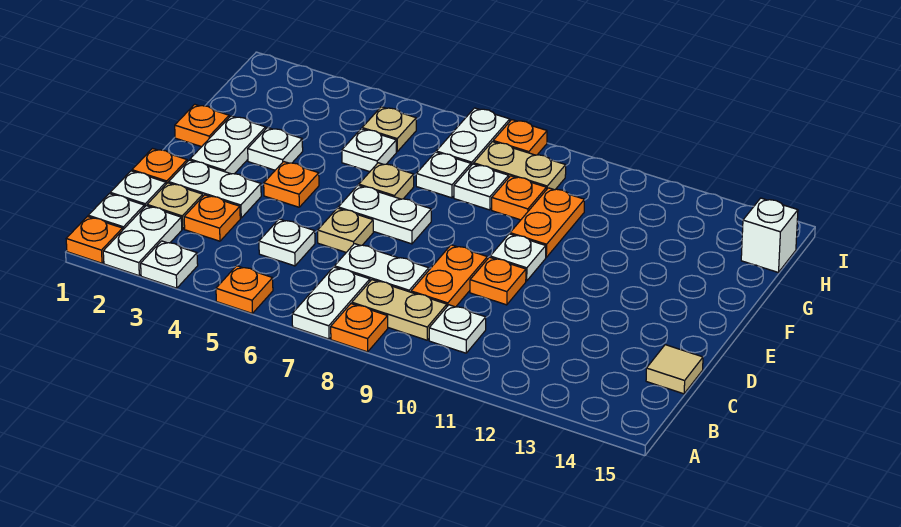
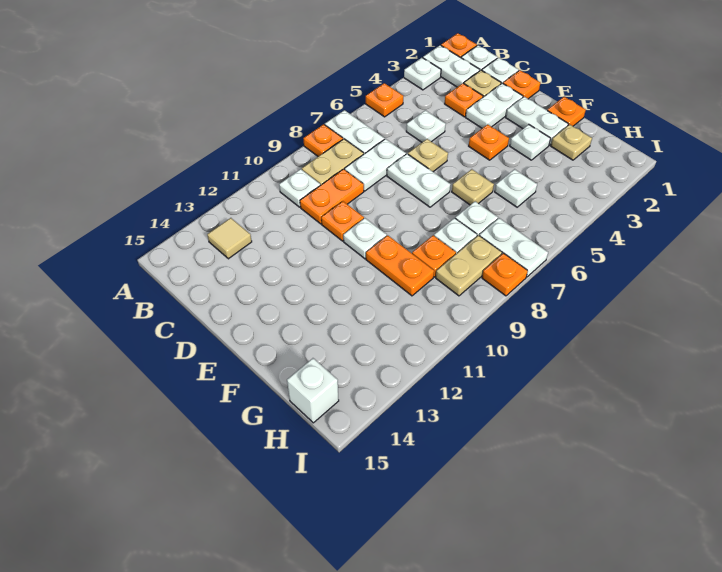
orange plate C9:D9 level 1 -> orange plate C9:C10 level 1
tan tile C15 level 1 -> tan tile B13 level 1
white plate E6:E7 level 1 -> white plate D7:E7 level 1
tan plate H5 level 1 -> tan plate G2 level 1

